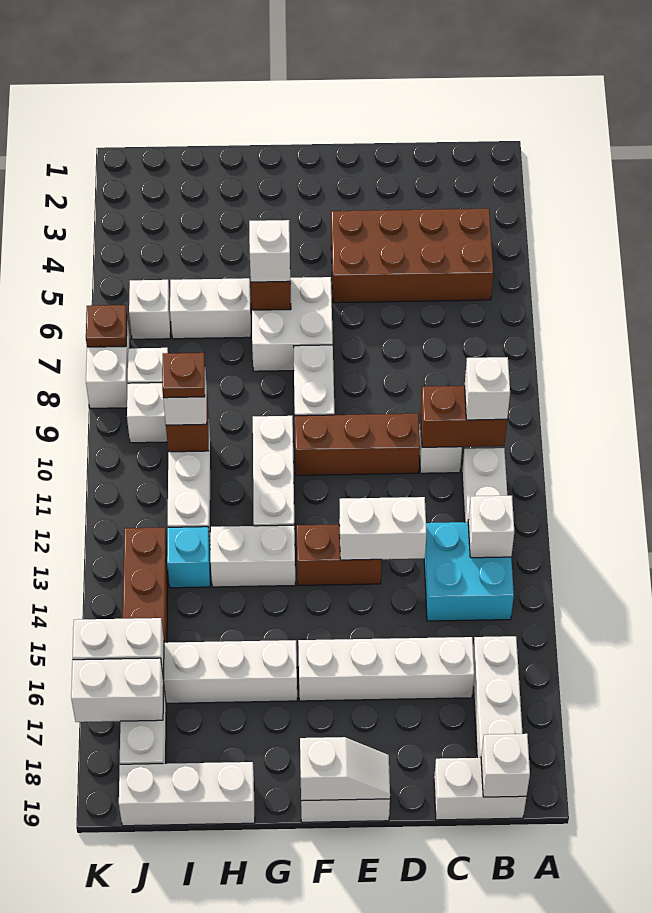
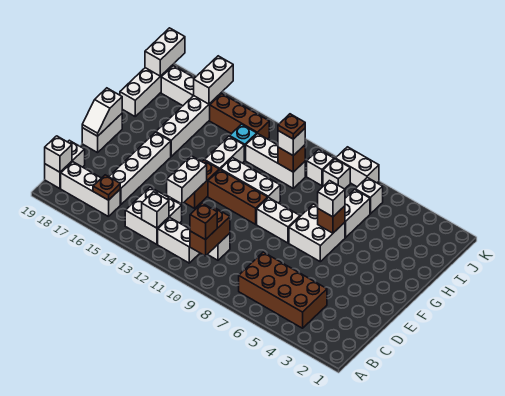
brown brick B4:E5 level 1 -> brown brick B4:C7 level 1
white brick B10 level 3 -> brown brick B10 level 3
cyan brick B13:C14 level 1 -> white brick B13:C14 level 1
brown brick D10:F10 level 1 -> brown brick F10:F12 level 1
white brick J17:K17 level 2 -> white brick J19:K19 level 2
brown plate K7 level 2 -> brown plate B16 level 2

